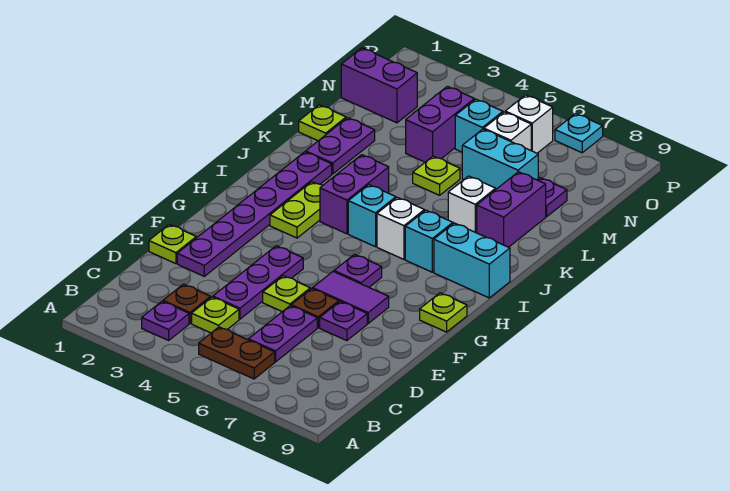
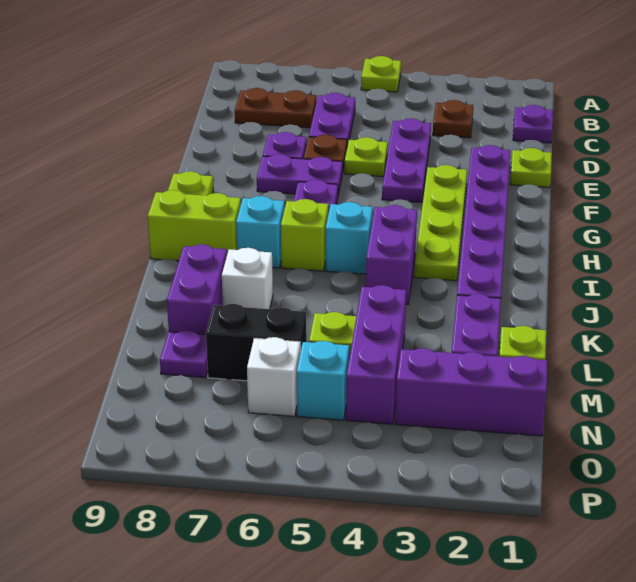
purple plate B3 level 1 -> purple plate C1 level 1
brown plate B5:B6 level 1 -> brown plate C7:C8 level 1
lime plate C4 level 1 -> lime plate A5 level 1
purple tile F6:F7 level 1 -> purple plate F6:F7 level 1
lime plate H3:I3 level 1 -> lime plate F3:I3 level 1
white brick I6 level 1 -> lime brick I6 level 1
cyan brick I8:I9 level 1 -> lime brick I8:I9 level 1
purple brick M4:N4 level 1 -> purple brick L4:N4 level 1
cyan brick M6:M7 level 1 -> black brick M6:M7 level 1
purple brick N1:N2 level 1 -> purple brick N1:N3 level 1
white brick O6 level 1 -> none
cyan plate P7 level 1 -> none

